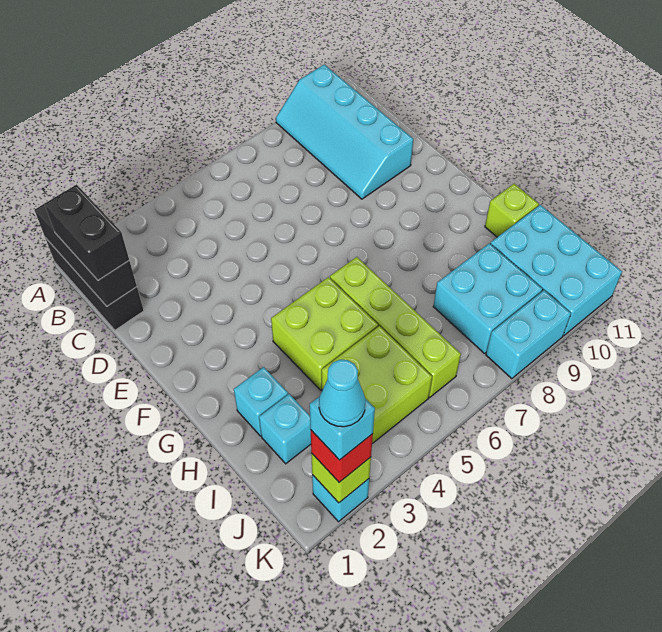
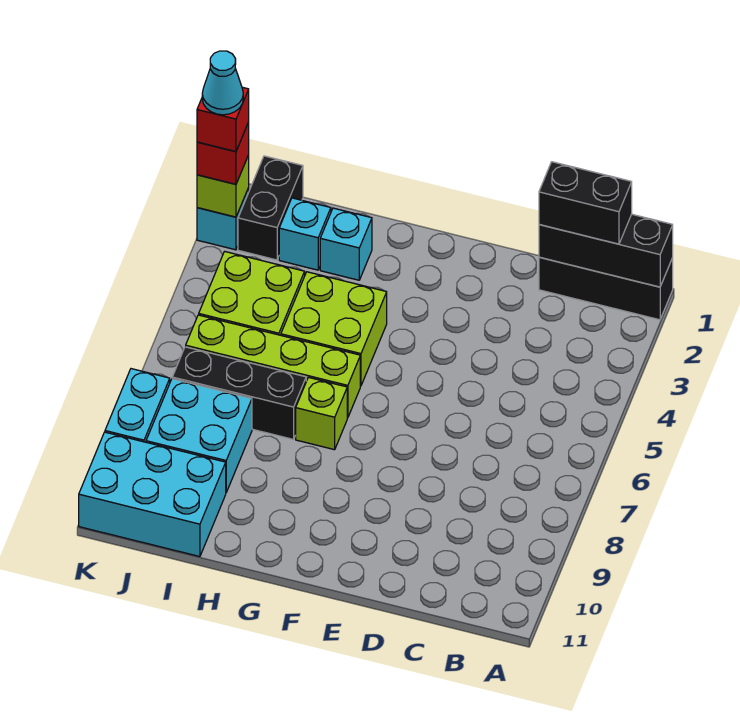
cyan slope A9:D10 level 1 top 10 -> none
none -> black brick H7:J7 level 1
lime brick H11 level 1 -> lime brick G7 level 1
none -> black brick J1:J2 level 1
cyan brick K2 level 4 -> red brick K2 level 4

